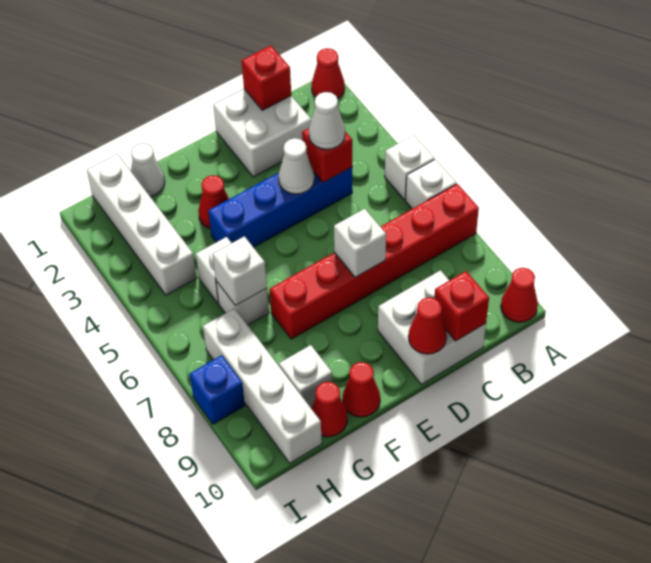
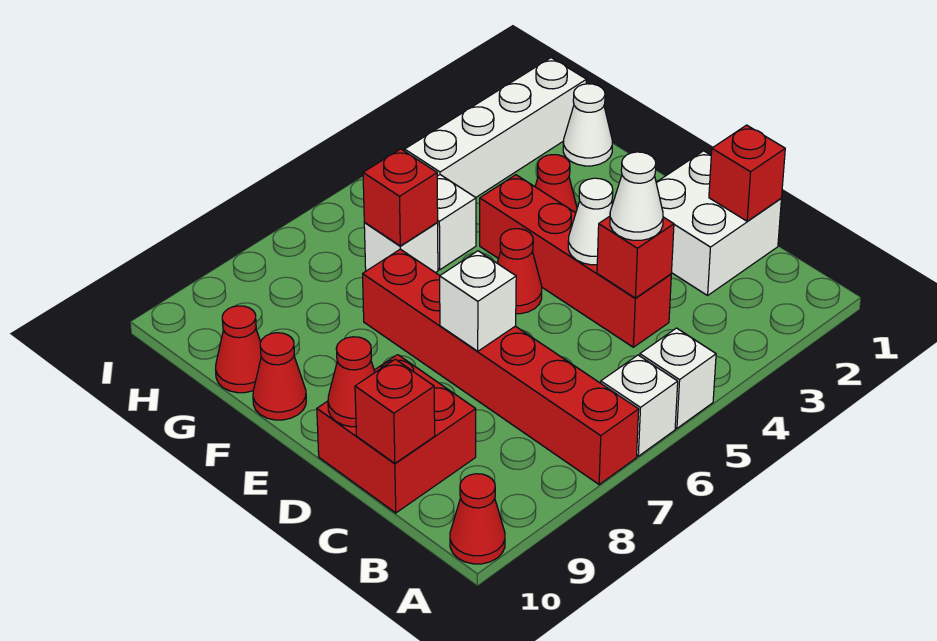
red cone A1 level 1 -> red cone E5 level 1
blue brick C4:F4 level 1 -> red brick C4:F4 level 1
white brick C9:D10 level 1 -> red brick C9:D10 level 1
white brick G6 level 2 -> red brick G6 level 2
white brick G9 level 1 -> none
white brick H7:H10 level 1 -> none
blue brick I8 level 1 -> none

